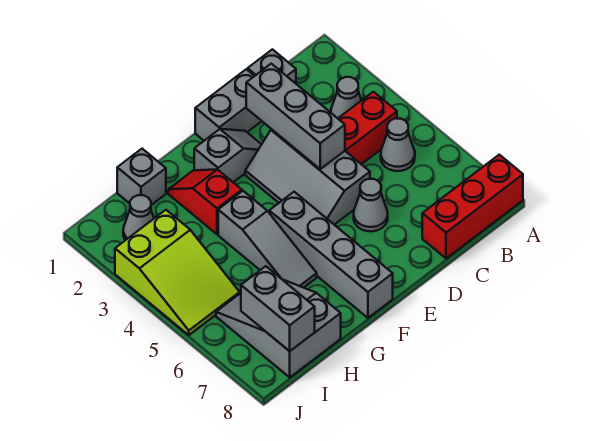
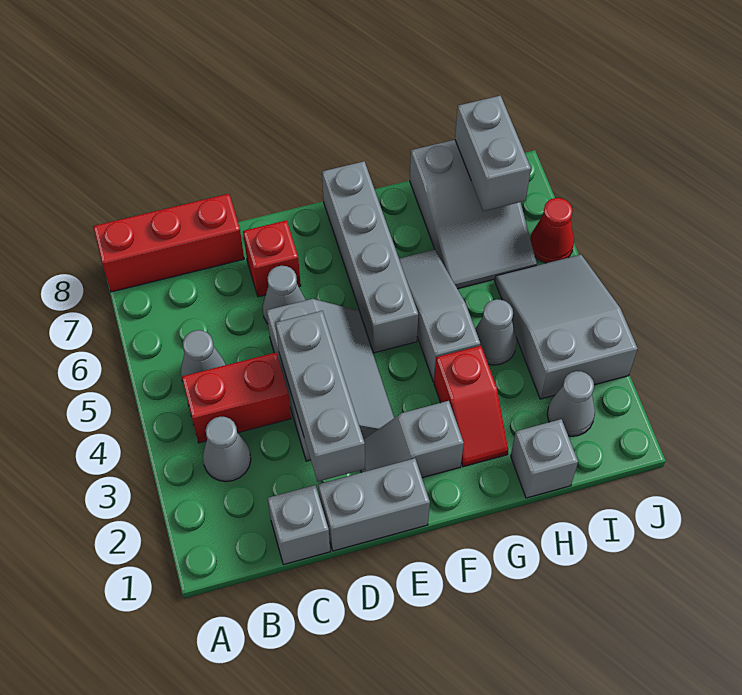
none -> red brick D7 level 1
none -> grey cone H4 level 1
lime slope I3:J5 level 1 top 3 -> grey slope I3:J5 level 1 top 3
none -> red cone J6 level 1

